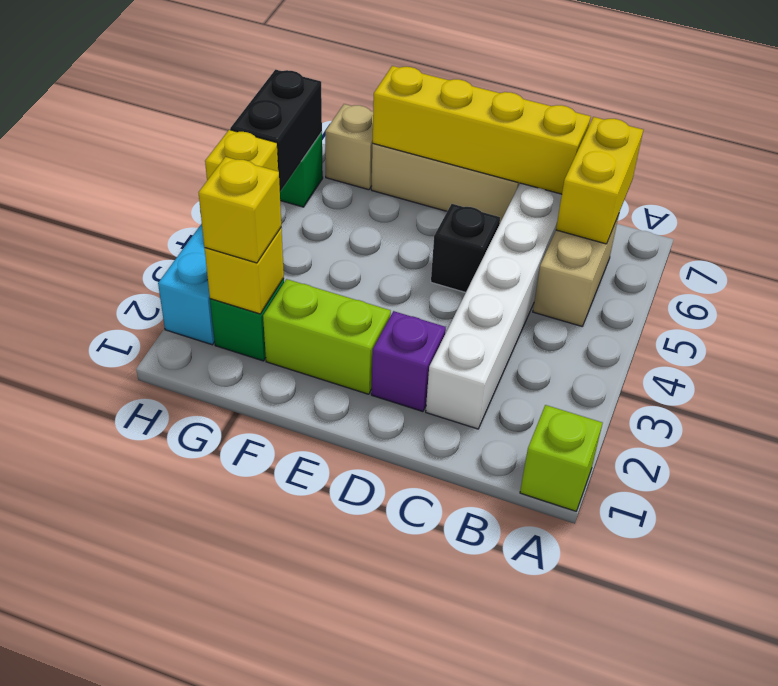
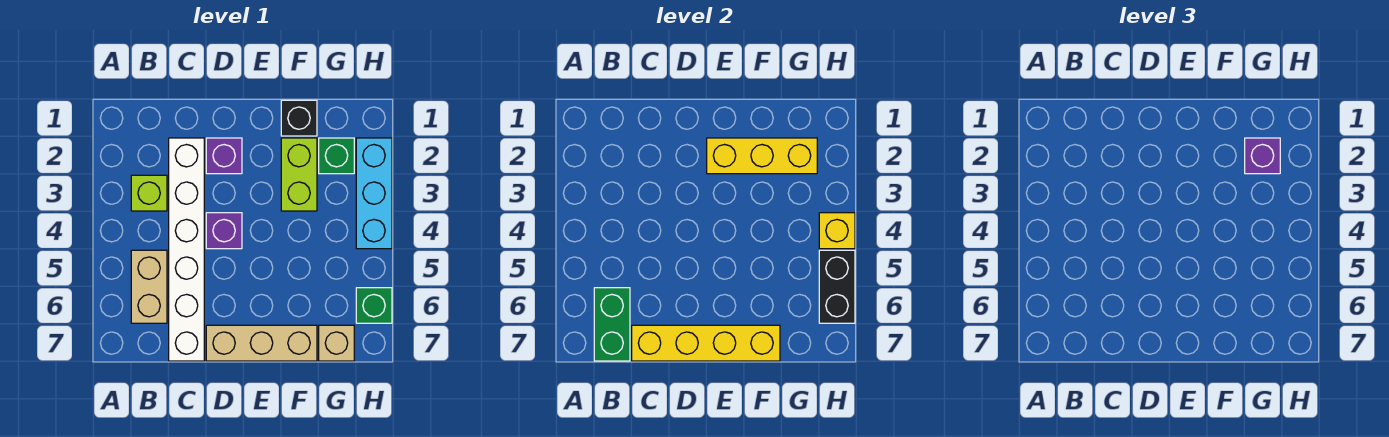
lime brick A1 level 1 -> lime brick B3 level 1
yellow brick B6:B7 level 2 -> green brick B6:B7 level 2
none -> purple brick D4 level 1
black brick D5 level 1 -> black brick F1 level 1
lime brick E2:F2 level 1 -> lime brick F2:F3 level 1
yellow brick G2 level 2 -> yellow brick E2:G2 level 2
yellow brick G2 level 3 -> purple brick G2 level 3

